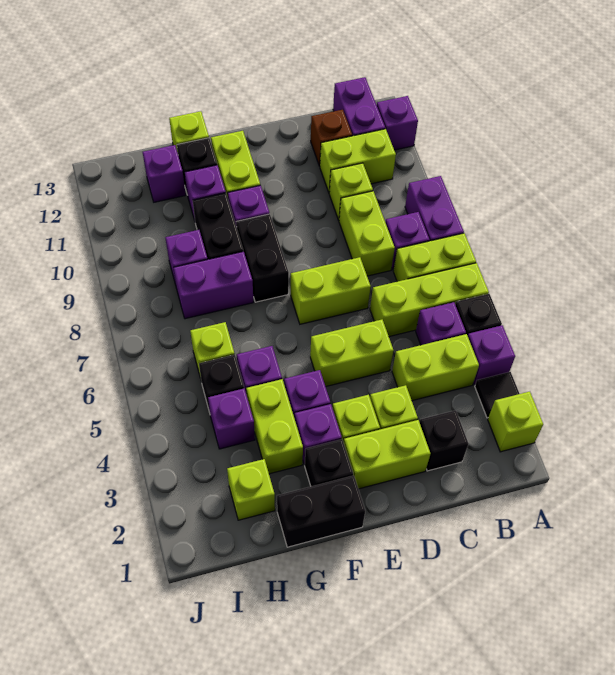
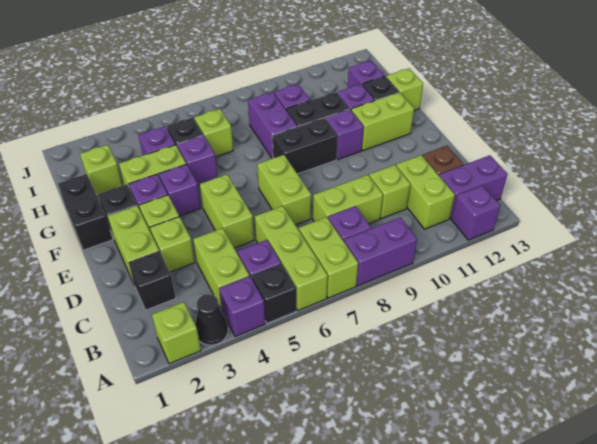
black tile A3 level 1 -> black cone A3 level 1

